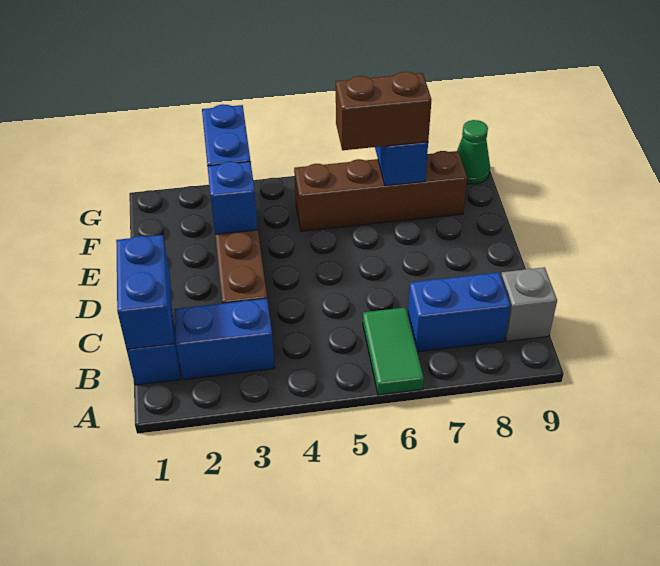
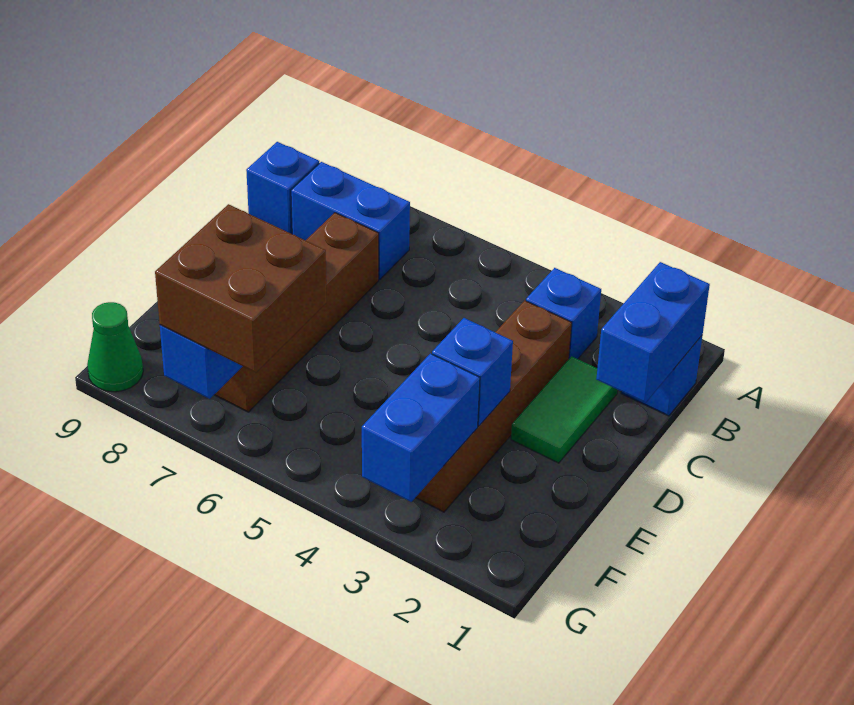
green tile A6:B6 level 1 -> green tile C2:D2 level 1
blue brick B2:B3 level 1 -> blue brick B3 level 1
grey brick B9 level 1 -> blue brick B9 level 1
brown brick F5:F8 level 1 -> brown brick C7:F7 level 1
brown brick F6:F7 level 3 -> brown brick F6:G7 level 3

